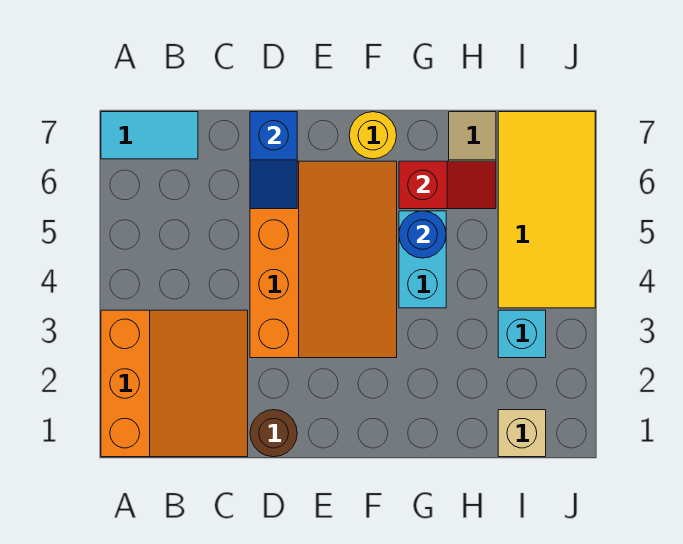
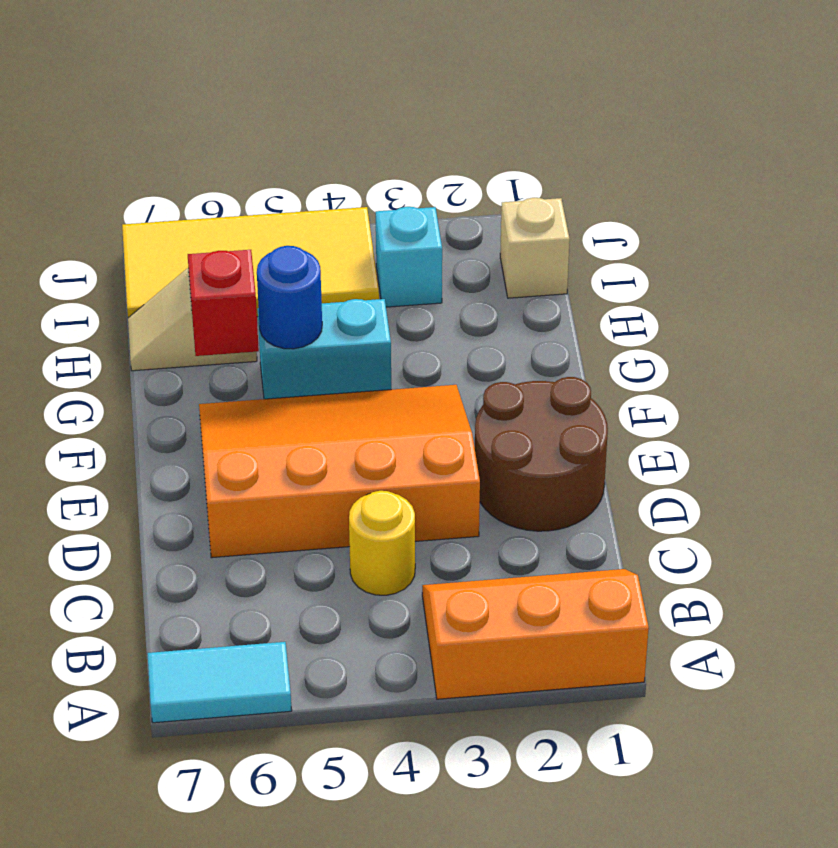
orange slope A1:C3 level 1 top A -> orange slope A1:B3 level 1 top A
cyan tile A7:B7 level 1 -> cyan tile A6:A7 level 1
brown round brick D1 level 1 -> brown round brick D1:E2 level 1
blue slope D6:D7 level 2 top 7 -> none
yellow round brick F7 level 1 -> yellow round brick C4 level 1

